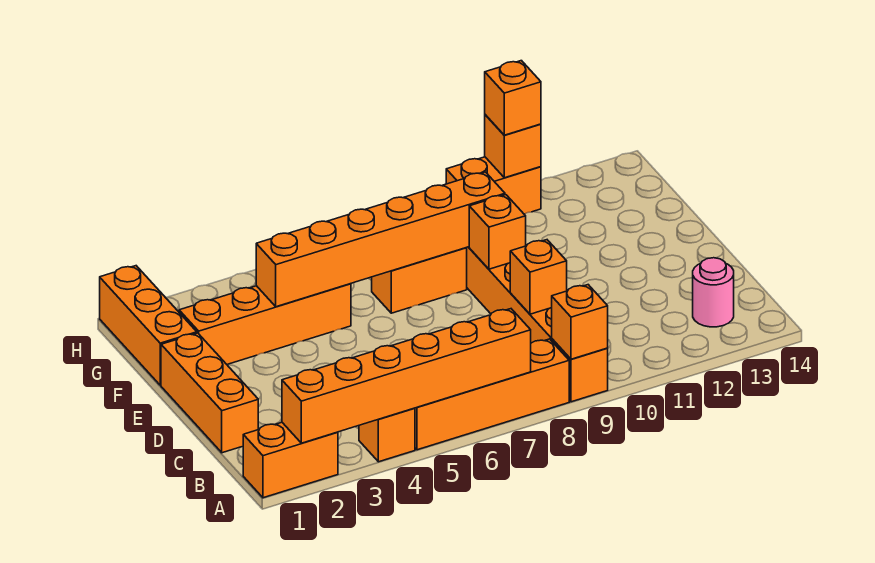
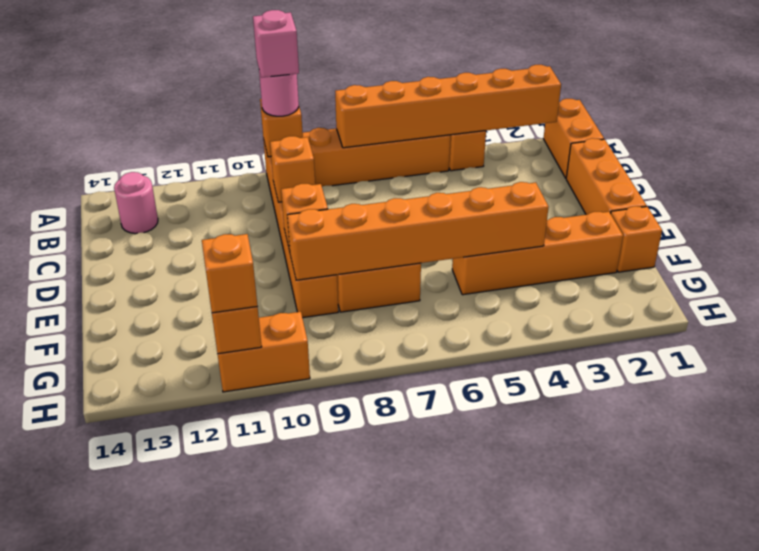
orange brick A1:A2 level 1 -> orange brick A1:B1 level 1
none -> pink round brick A9 level 3
none -> pink brick A9 level 4
orange brick F1:H1 level 1 -> orange brick F1 level 1

